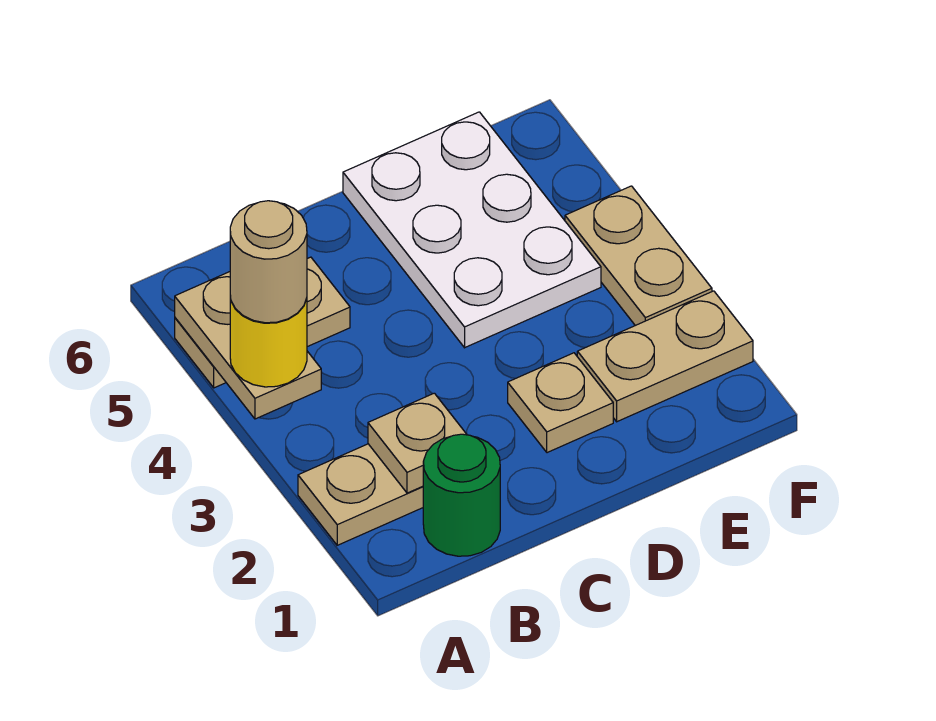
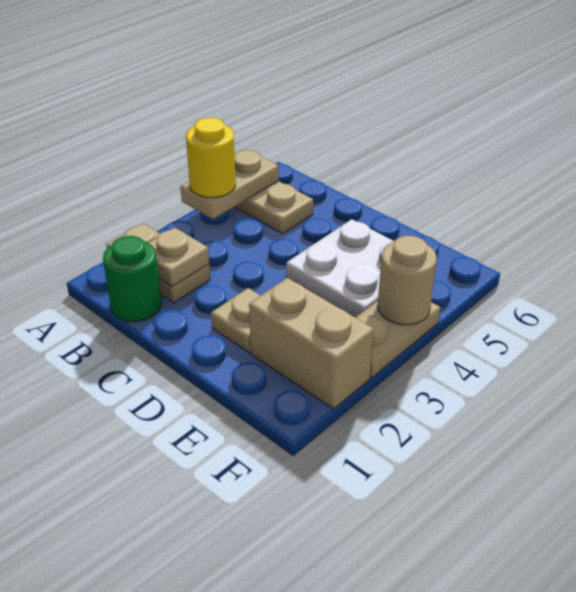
tan round brick A4 level 4 -> tan round brick F4 level 2
white plate D4:E6 level 1 -> white plate D4:E5 level 1
tan plate E2:F2 level 1 -> tan brick E2:F2 level 1

